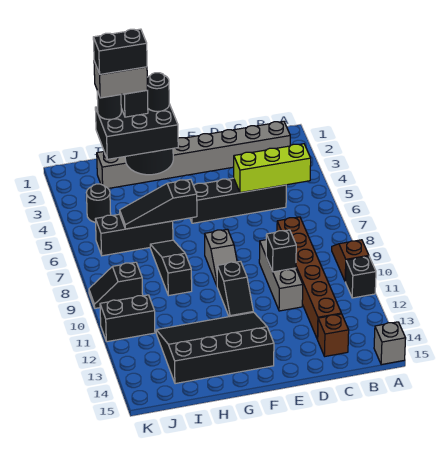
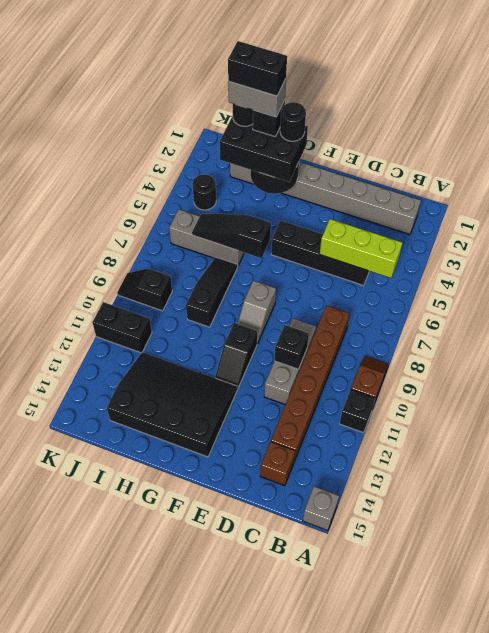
black brick H6:J6 level 1 -> grey brick H6:J6 level 1

